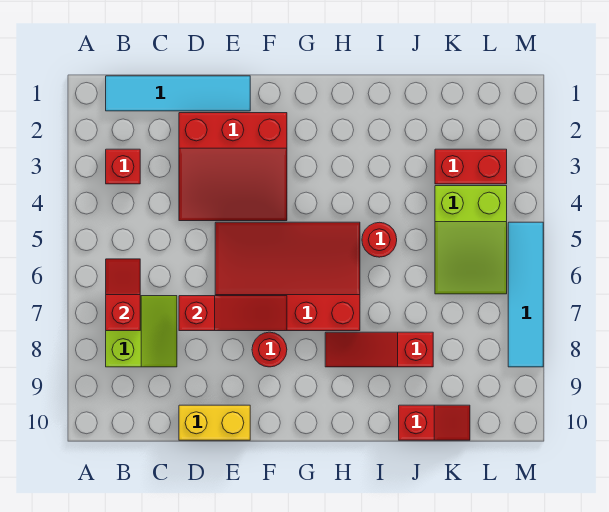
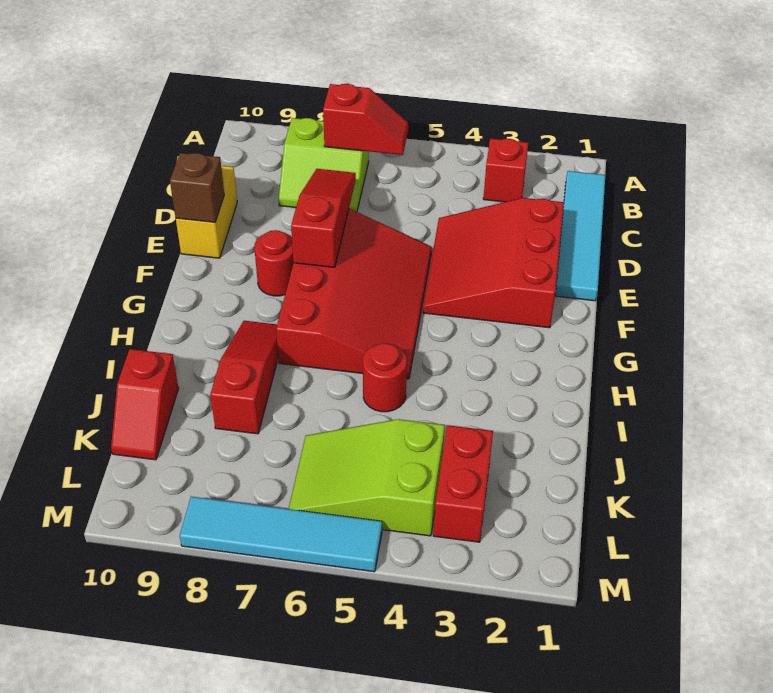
red slope D7:F7 level 2 top D -> red slope D7:F7 level 2 top F
none -> brown brick E10 level 2

